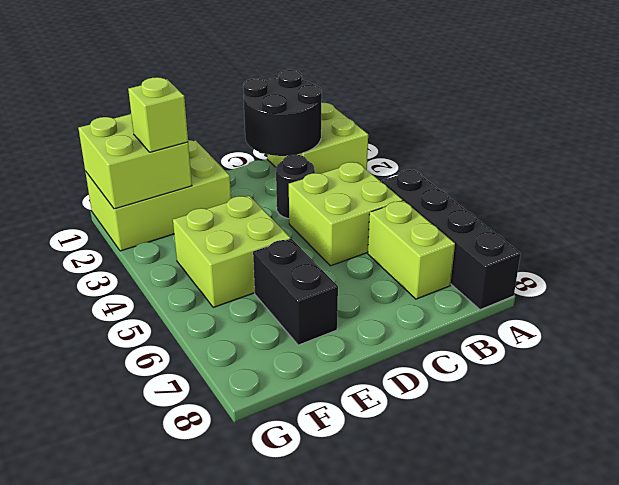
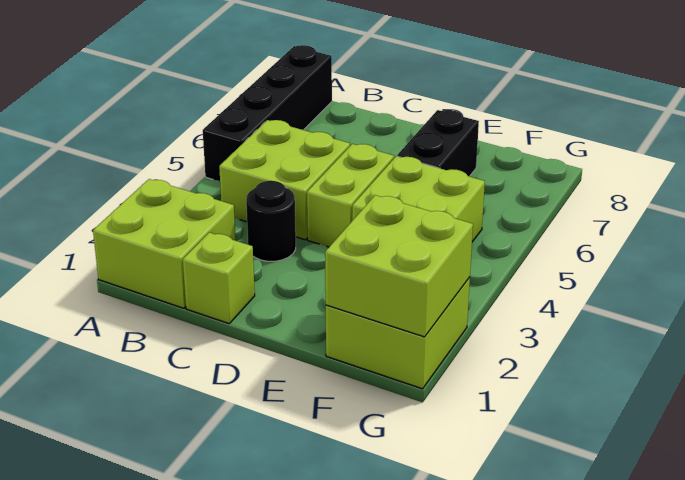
black round brick B1:C2 level 2 -> none
lime brick B6:B7 level 1 -> lime brick D4:D5 level 1
lime brick E1:G2 level 1 -> lime brick F1:G2 level 1
lime brick F2 level 3 -> lime brick C1 level 1

